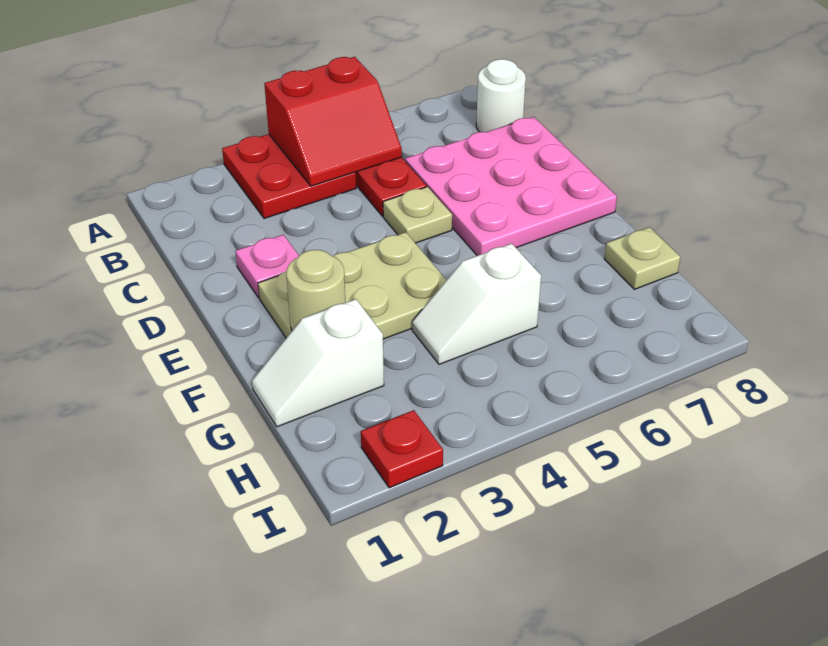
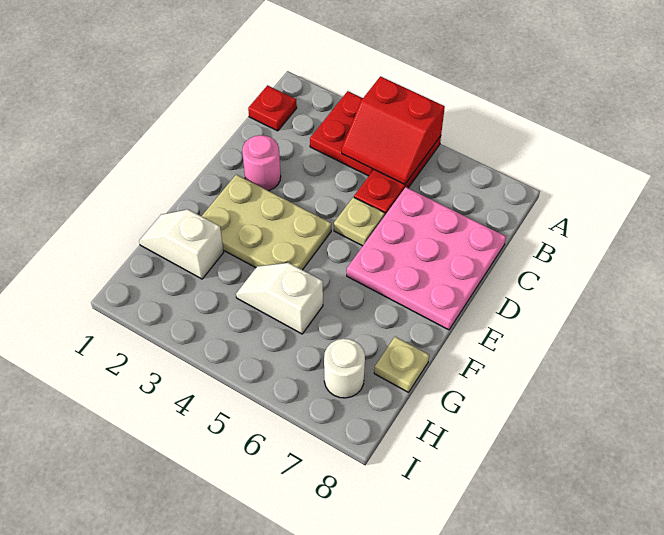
white round brick B8 level 1 -> white round brick H7 level 1
pink plate D2 level 1 -> pink round brick D2 level 1
tan round brick F2 level 2 -> none
red plate I2 level 1 -> red plate B1 level 1

